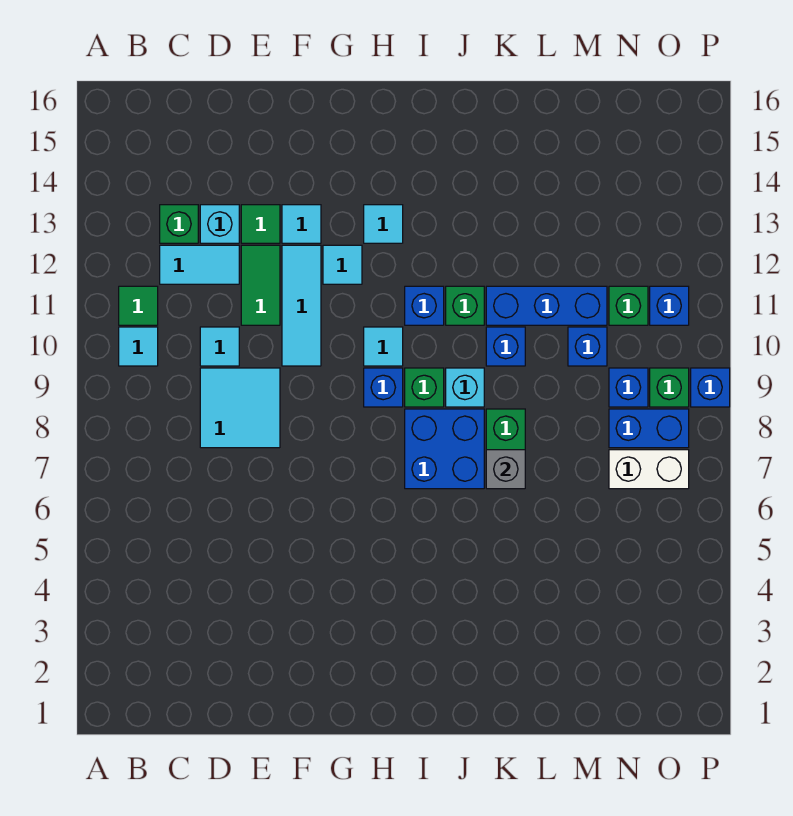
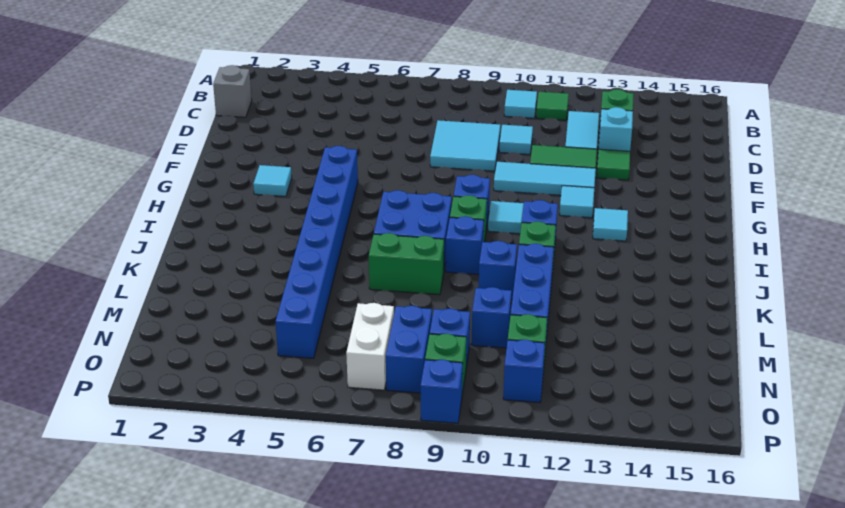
cyan tile F13 level 1 -> cyan tile G3 level 1
none -> blue brick G5:N5 level 1
cyan brick J9 level 1 -> blue brick J9 level 1
grey brick K7 level 2 -> grey brick C1 level 1

